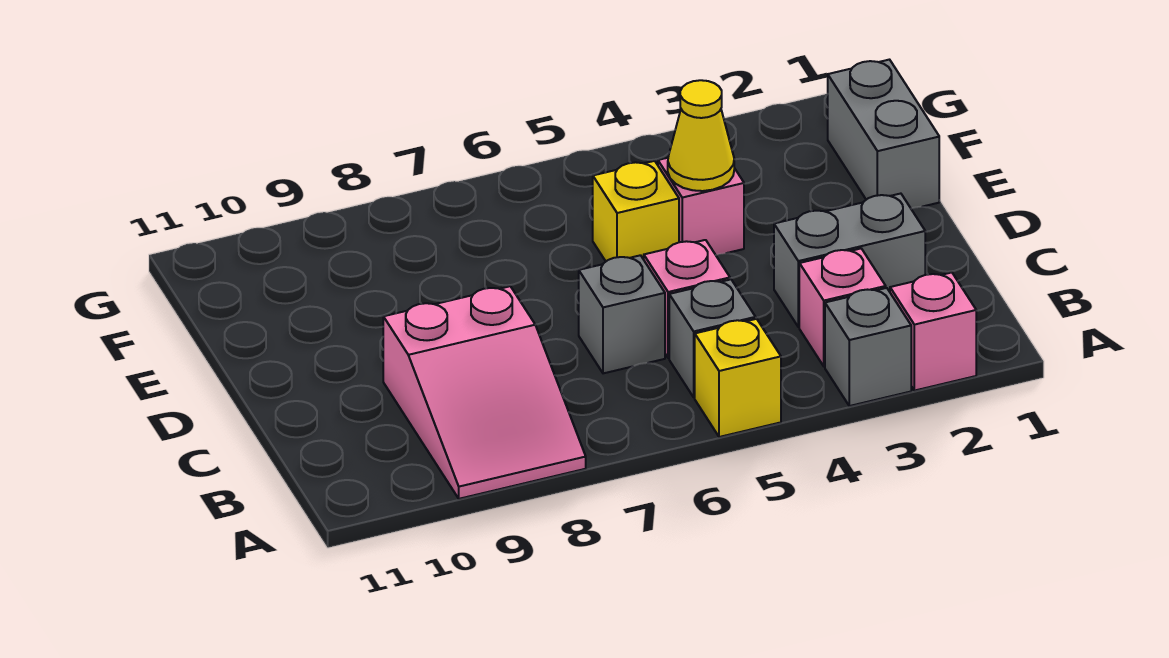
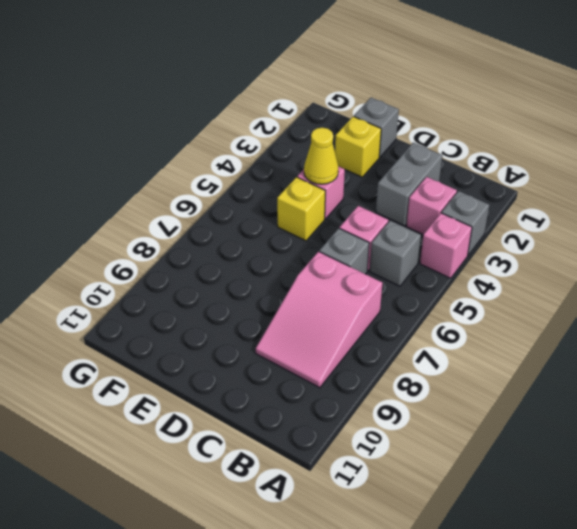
pink brick A2 level 1 -> pink brick A4 level 1
yellow brick A5 level 1 -> yellow brick E2 level 1
pink slope A8:C9 level 1 top C -> pink slope B7:C9 level 1 top 7
grey brick E1:F1 level 1 -> grey brick E1 level 1

